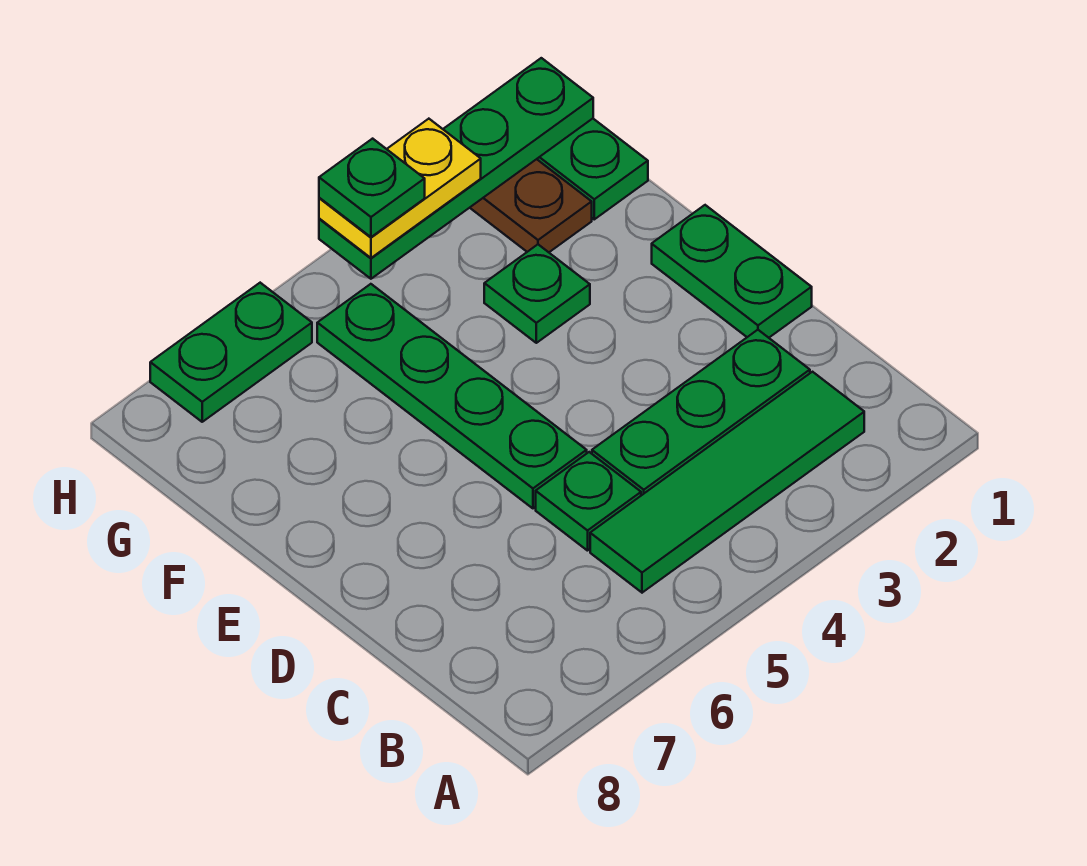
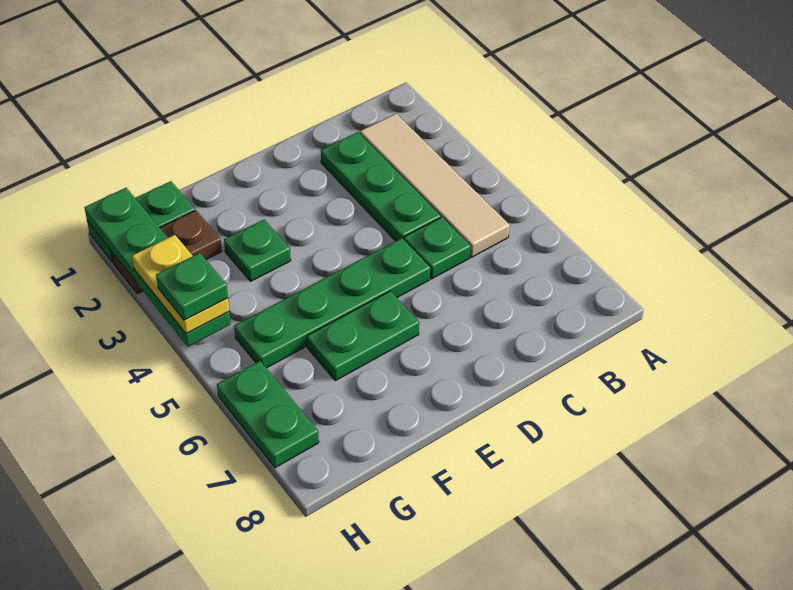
green tile B2:B5 level 1 -> tan tile B2:B5 level 1
green plate D1:E1 level 1 -> green plate E6:F6 level 1

